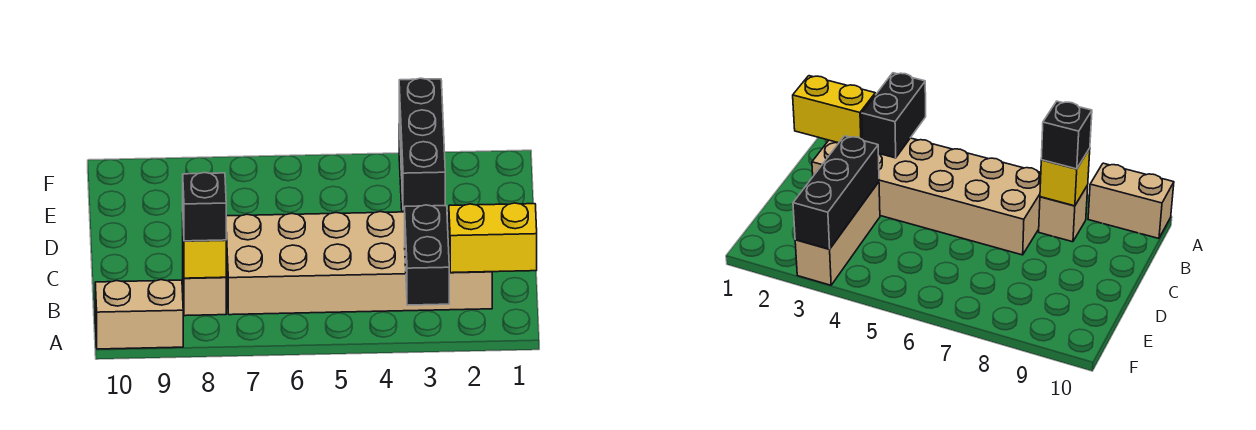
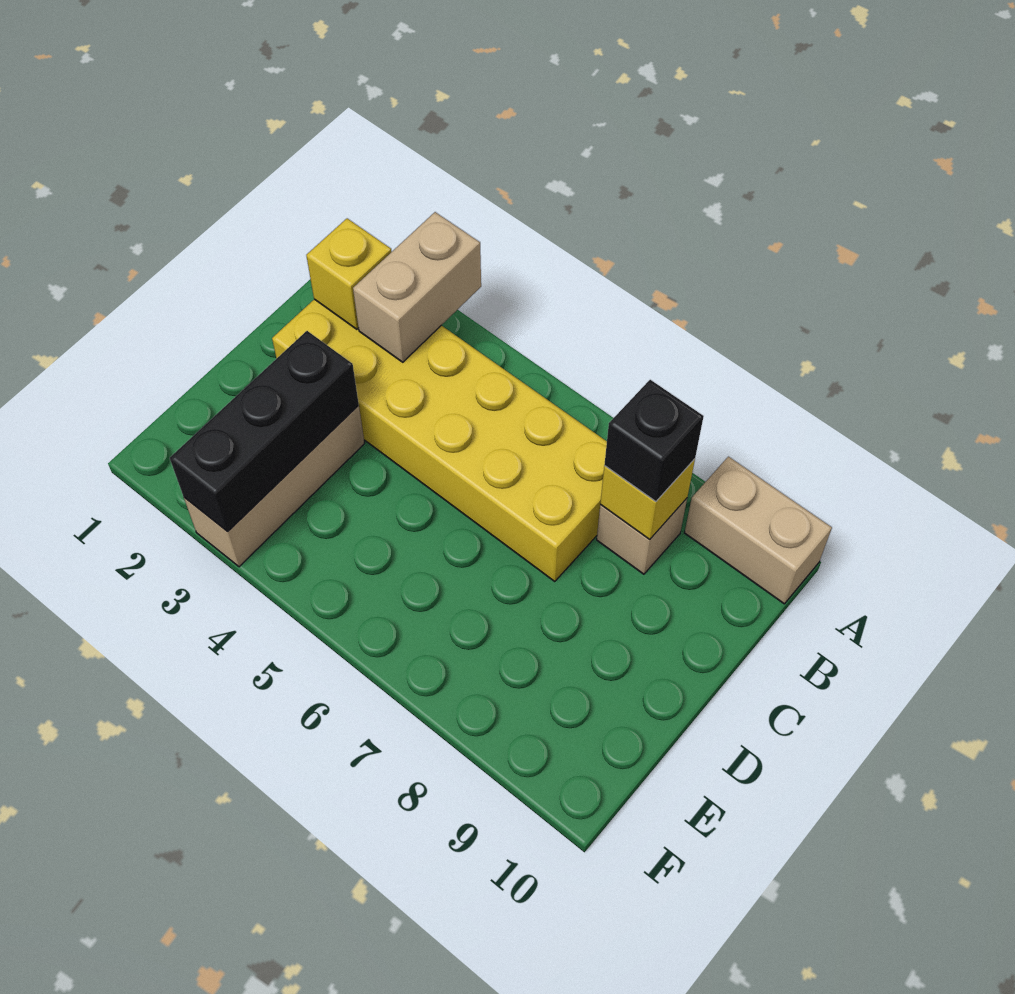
black brick A3:B3 level 2 -> tan brick A3:B3 level 2
yellow brick B1:B2 level 2 -> yellow brick B2 level 2
tan brick B2:C7 level 1 -> yellow brick B2:C7 level 1

